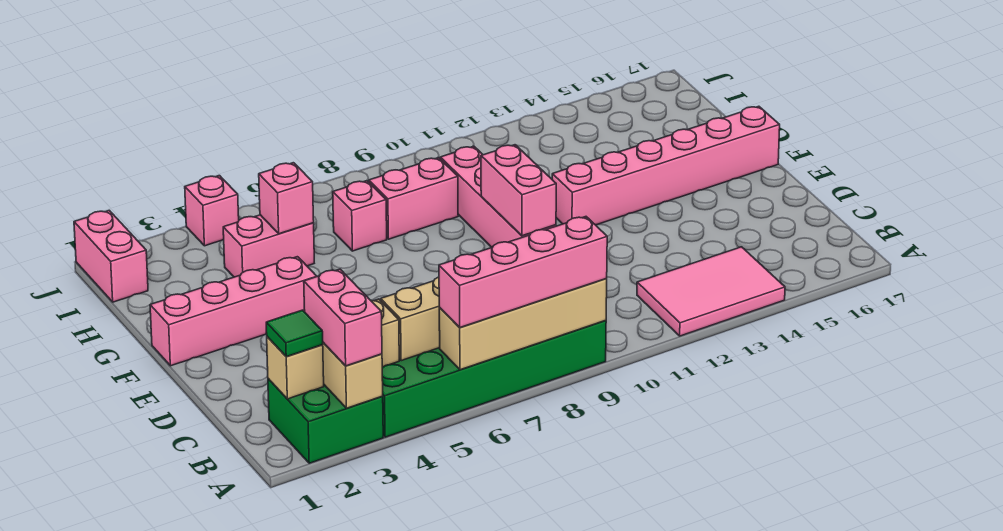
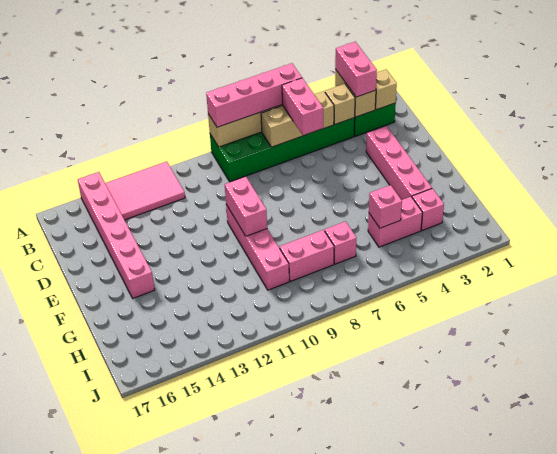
green tile B2 level 3 -> none
pink brick F1:F4 level 1 -> pink brick D3:G3 level 1
pink brick F12:F17 level 1 -> pink brick A15:F15 level 1
pink brick I1:J1 level 1 -> pink brick B6:C6 level 3
pink brick J4 level 1 -> pink brick H3 level 1

